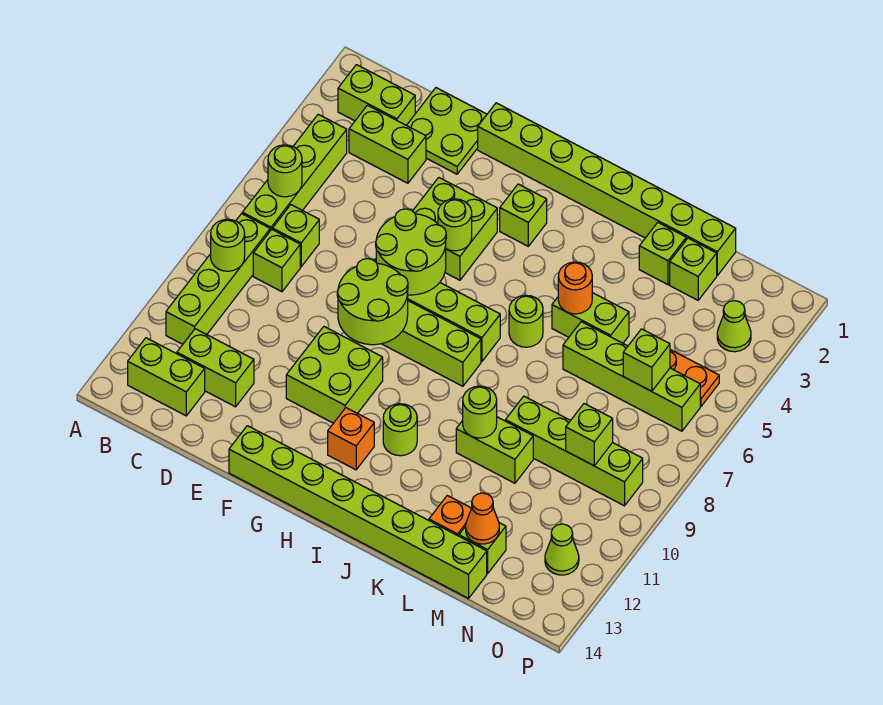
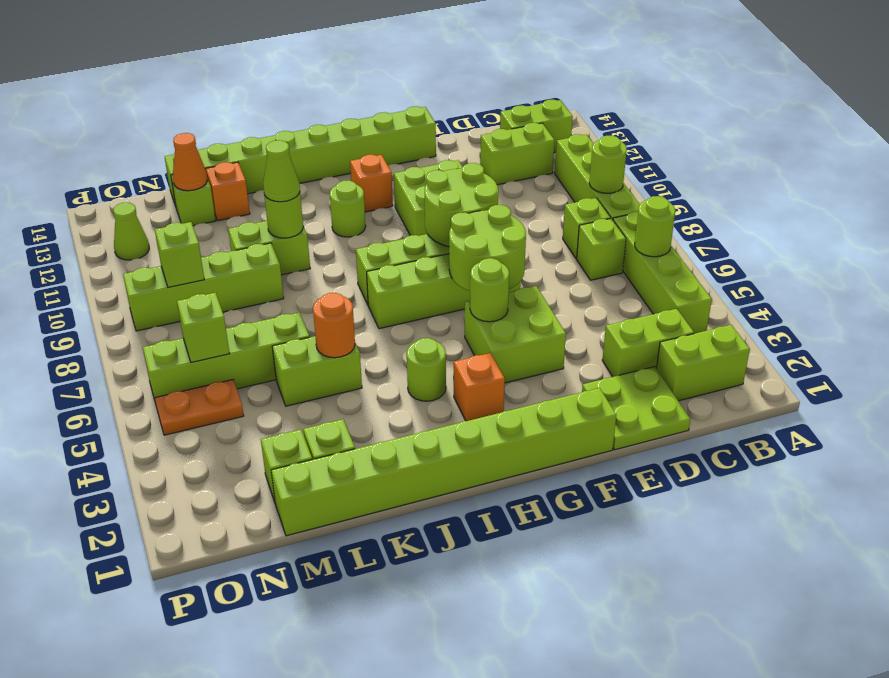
lime brick H3 level 1 -> orange brick H3 level 1
lime round brick J6 level 1 -> lime round brick I4 level 1
lime cone O3 level 1 -> lime cone K10 level 3

